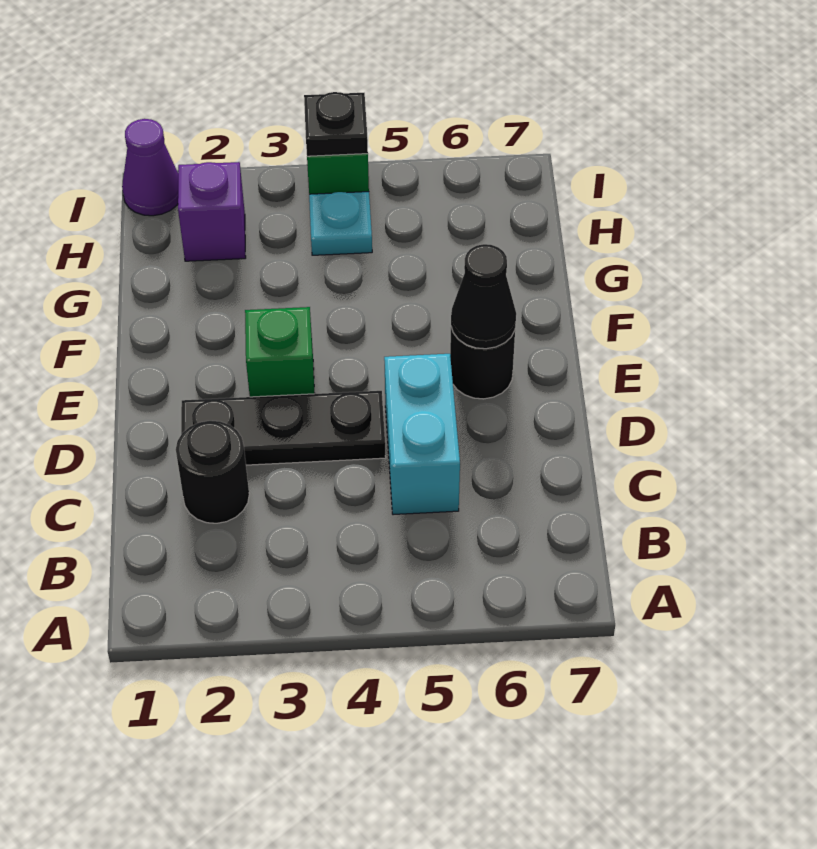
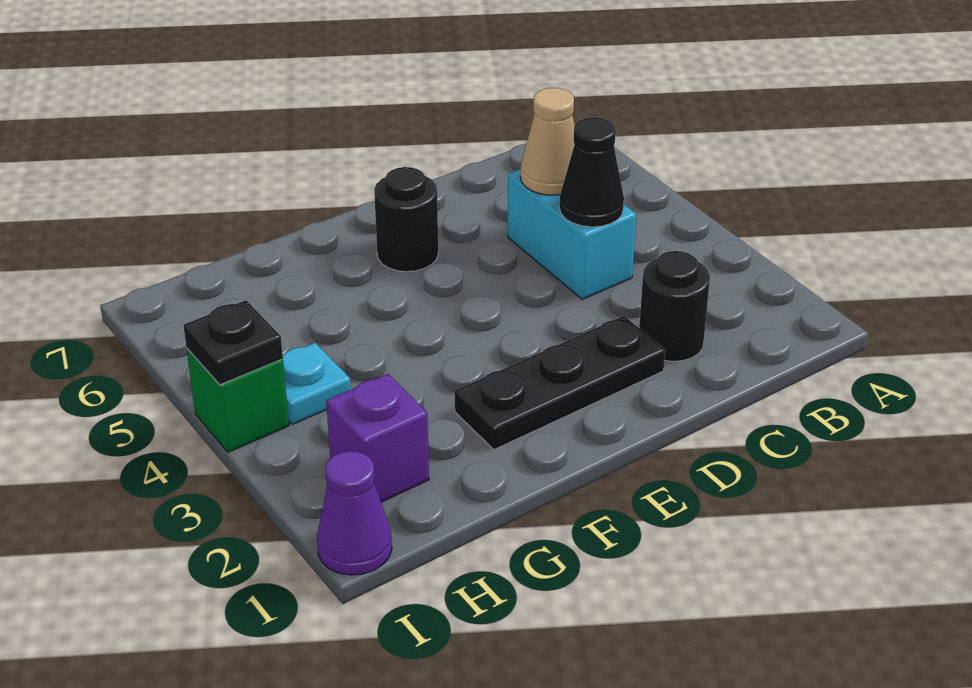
cyan brick C5:D5 level 1 -> cyan brick C4:C5 level 1
none -> tan cone C5 level 2
black plate D2:D4 level 1 -> black plate D2:F2 level 1
green brick E3 level 1 -> none
black cone E6 level 2 -> black cone C4 level 2

